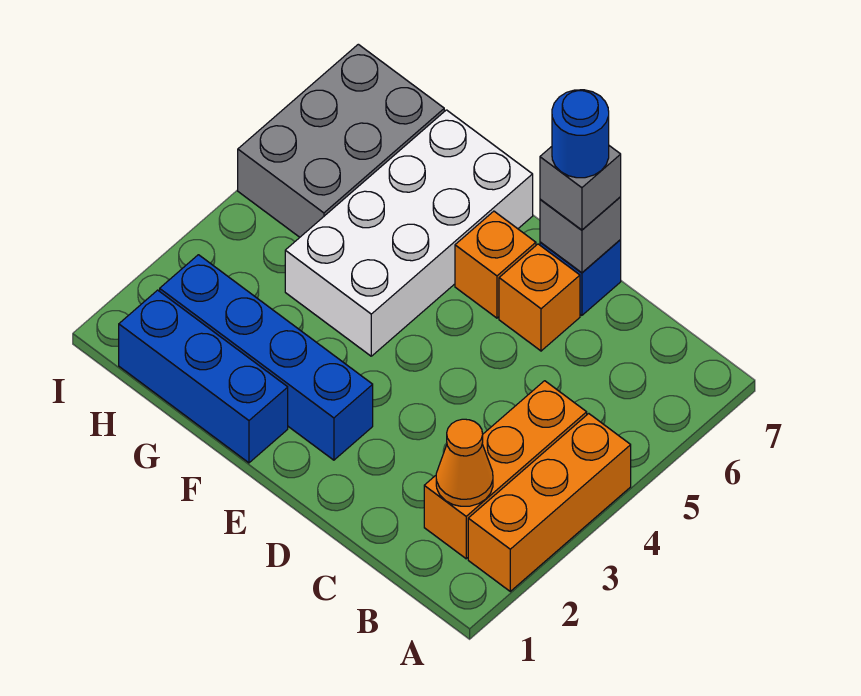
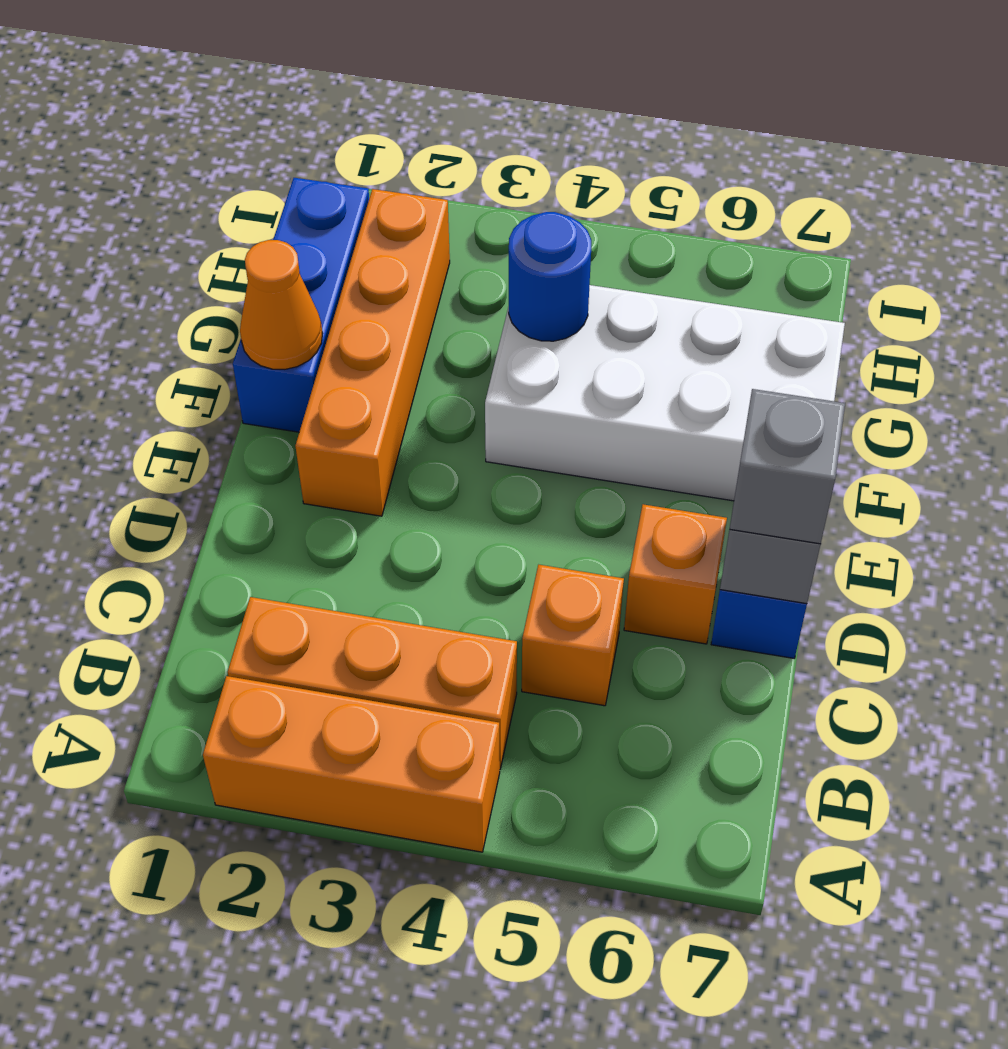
orange cone B2 level 2 -> orange cone F1 level 2
blue round brick D7 level 4 -> blue round brick G4 level 2
blue brick E2:H2 level 1 -> orange brick E2:H2 level 1
orange brick E6 level 1 -> orange brick C5 level 1
grey brick H5:I7 level 1 -> none

